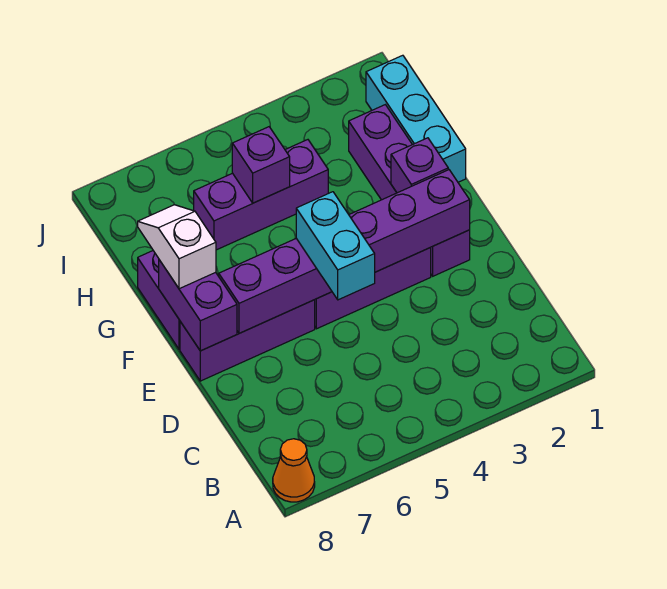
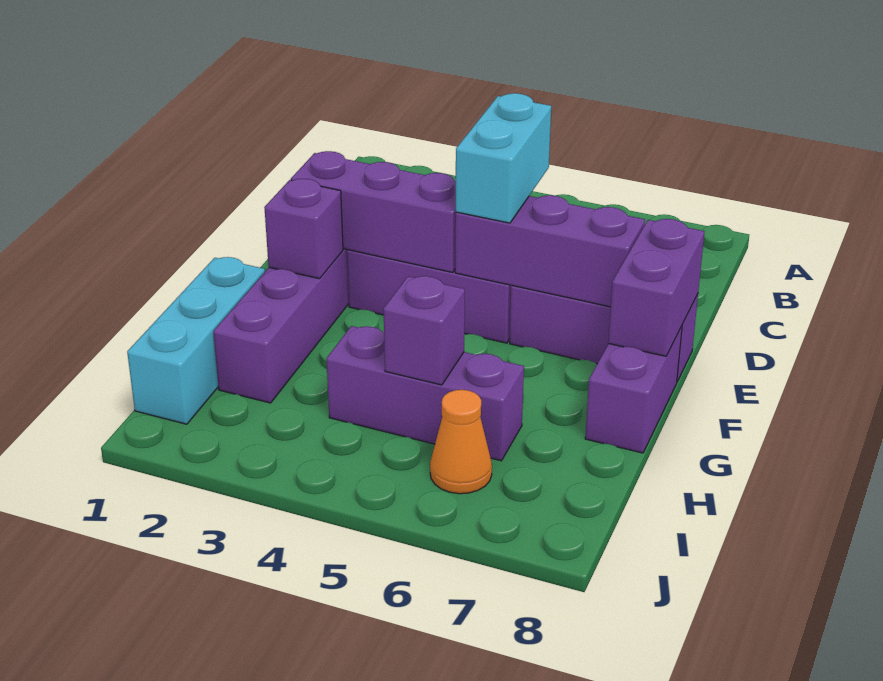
orange cone A8 level 1 -> orange cone I6 level 1
white slope F8:G8 level 3 top F -> none

